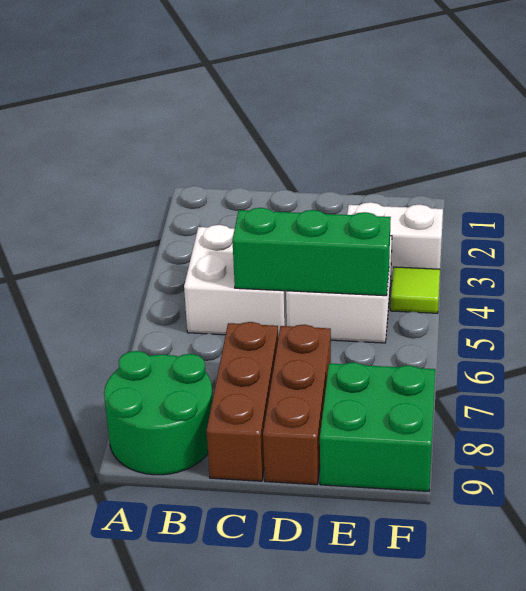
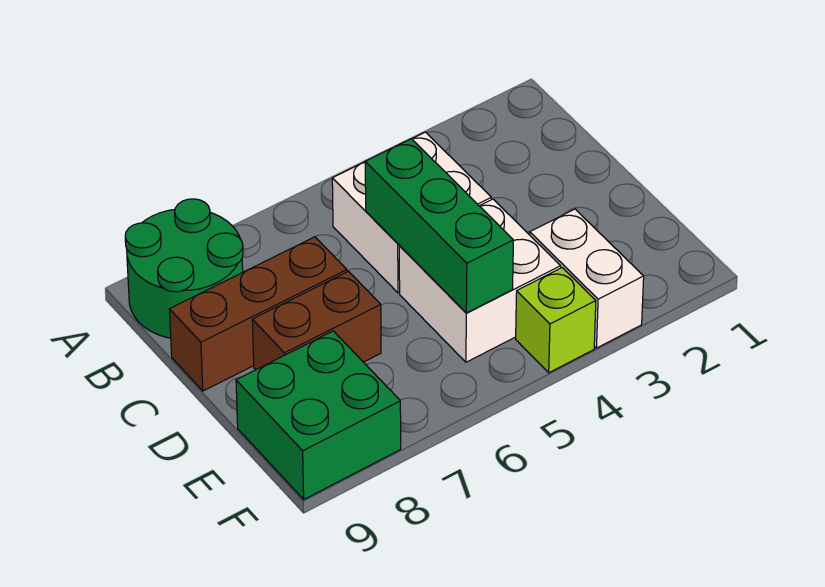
brown brick D7:D9 level 1 -> brown brick D7:D8 level 1
lime tile F4 level 1 -> lime brick F4 level 1

